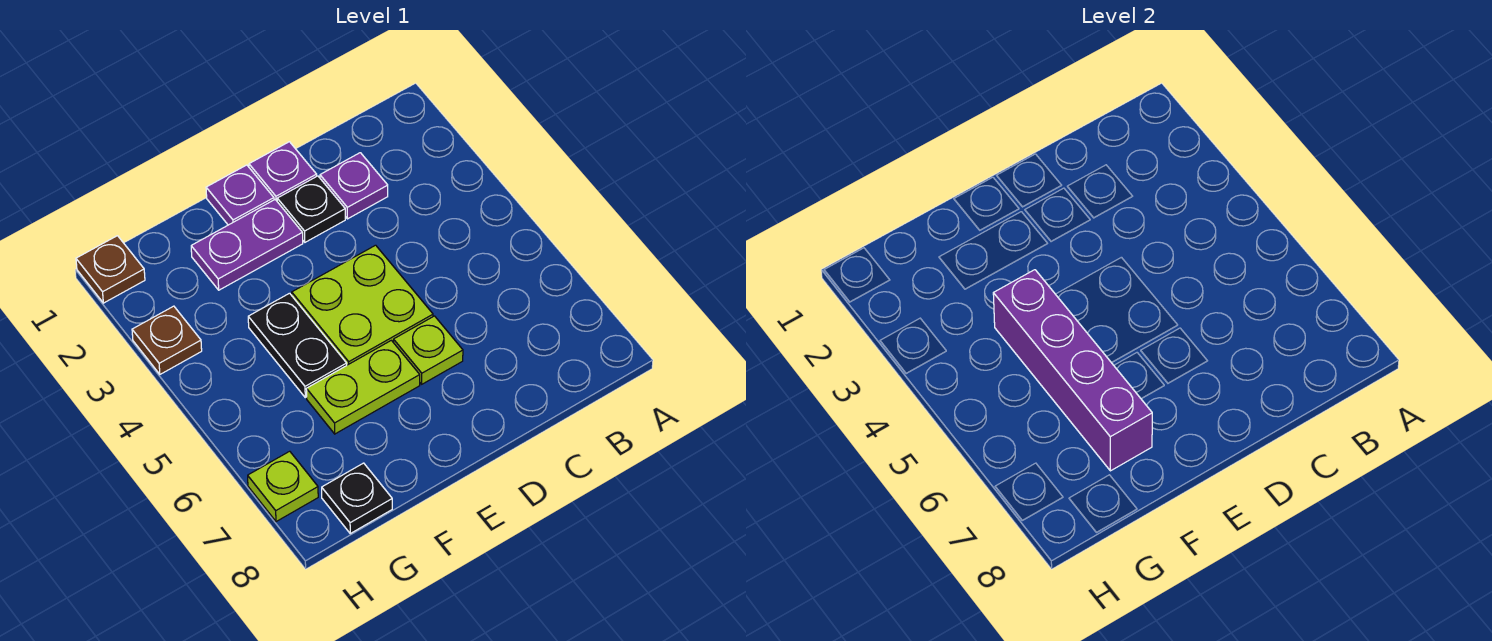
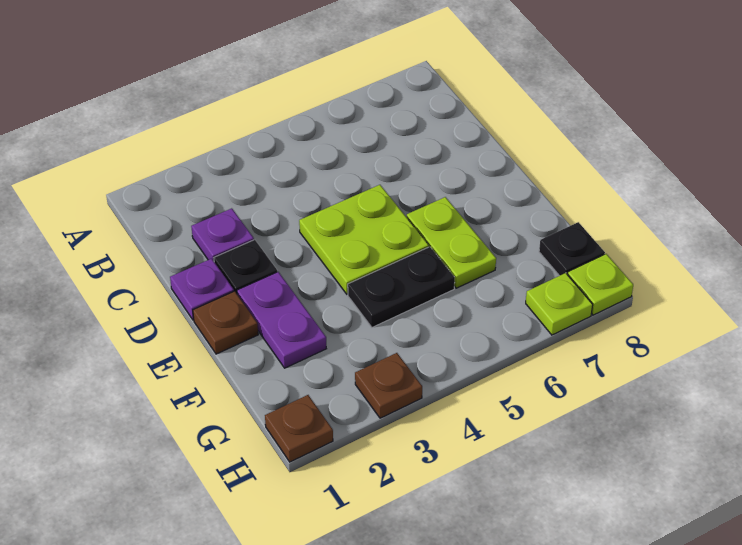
lime plate D6 level 1 -> lime plate H8 level 1
purple plate E1 level 1 -> brown plate E1 level 1
purple brick F4:F7 level 2 -> none

